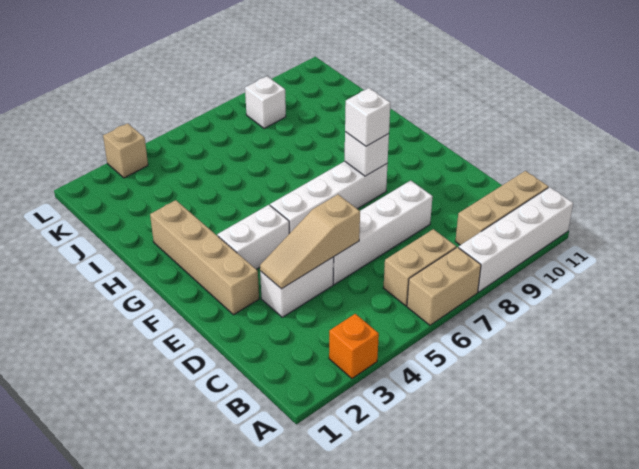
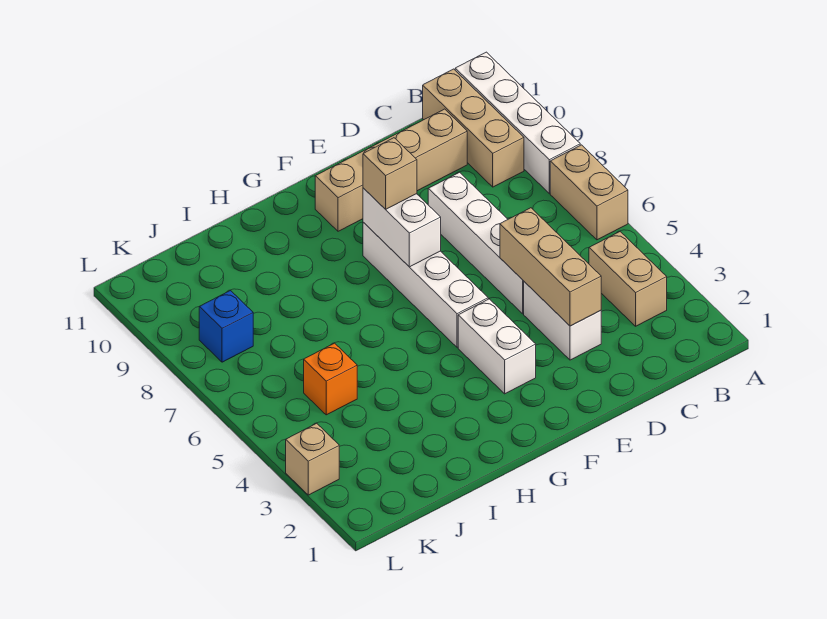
orange brick A3 level 1 -> orange brick J5 level 1
tan brick B6:B7 level 1 -> tan brick B3:B4 level 1
tan slope D3:D5 level 2 top 5 -> tan brick D3:D5 level 2
tan brick E2:H2 level 1 -> tan brick C10:F10 level 1
white brick F8 level 2 -> white brick F7:F8 level 2
white brick F8 level 3 -> tan brick F8 level 3
white brick K8 level 1 -> blue brick K8 level 1

